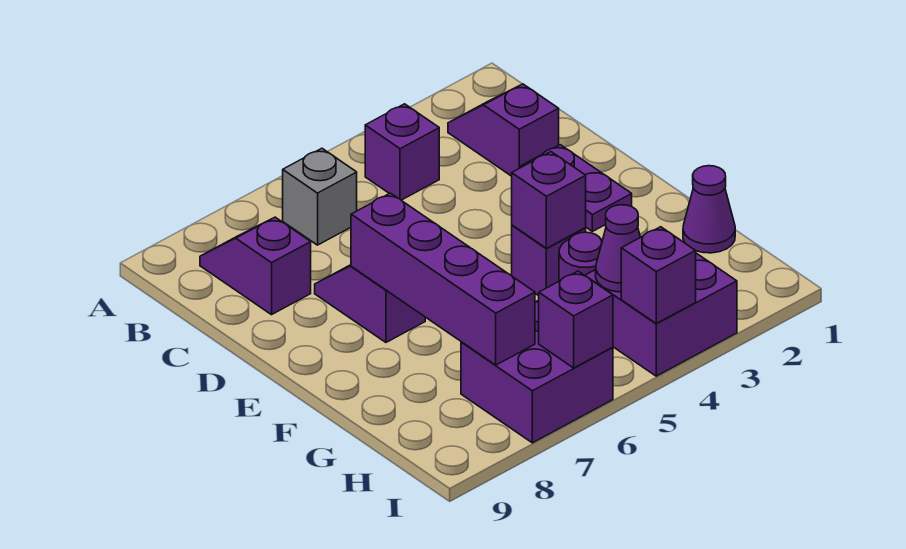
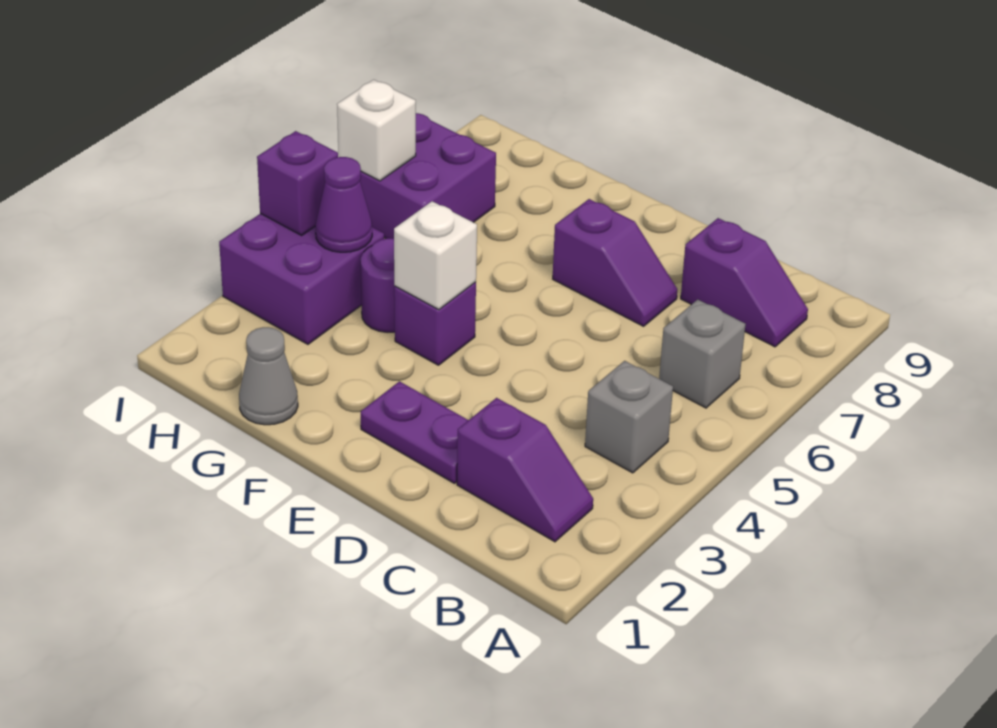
purple brick B4 level 1 -> grey brick B4 level 1
purple brick E7:H7 level 2 -> none
purple brick F4 level 2 -> white brick F4 level 2
purple cone G1 level 1 -> grey cone G1 level 1
purple brick I6 level 2 -> white brick I6 level 2

